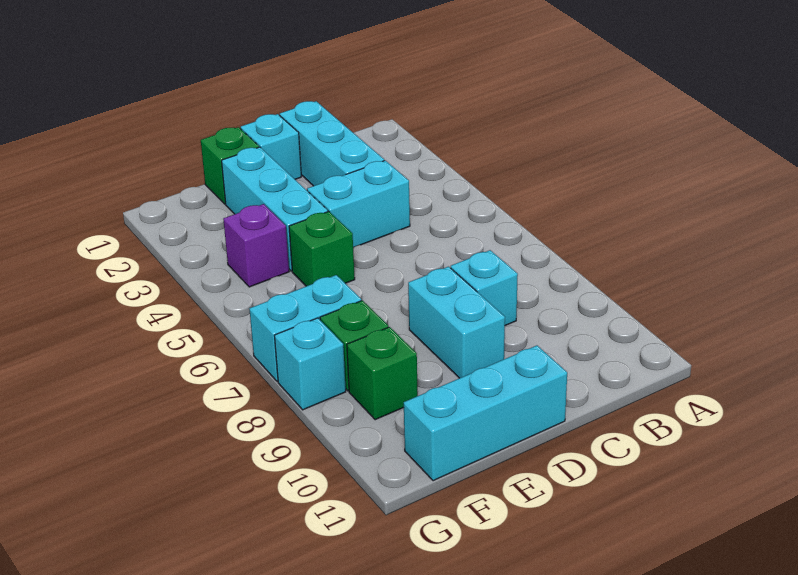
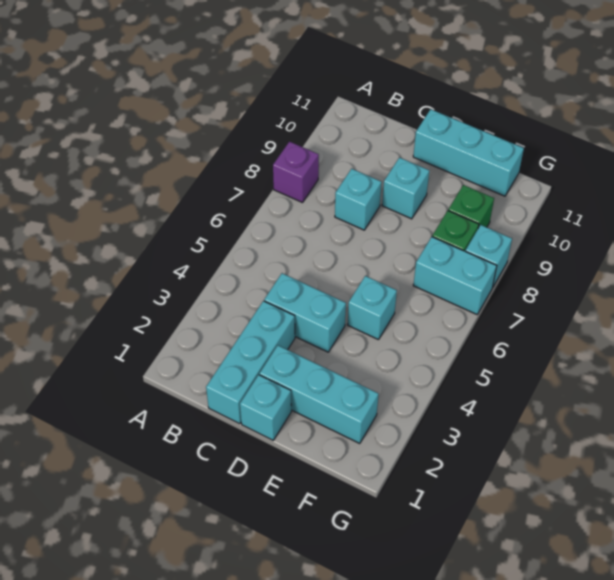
cyan brick D8:D9 level 1 -> cyan brick D9 level 1
green brick E1 level 1 -> none
cyan brick E2:E4 level 1 -> cyan brick D2:F2 level 1
green brick E5 level 1 -> cyan brick E5 level 1
purple brick F4 level 1 -> purple brick A8 level 1

